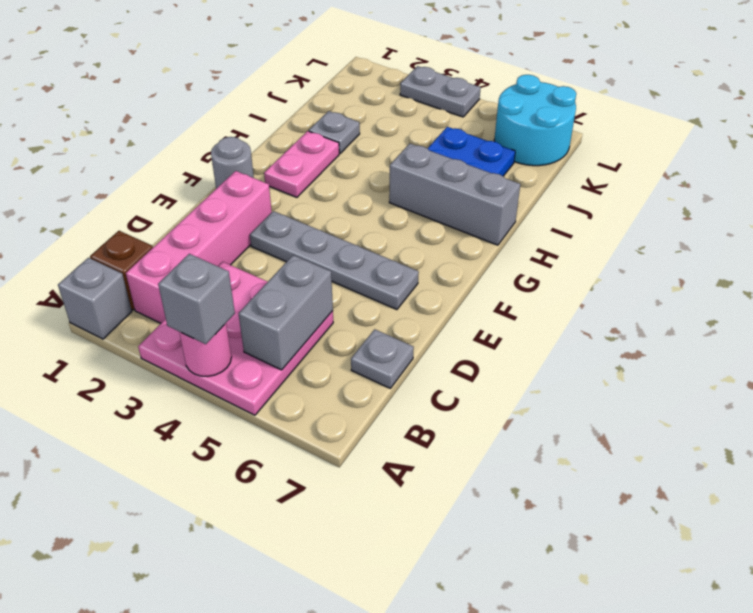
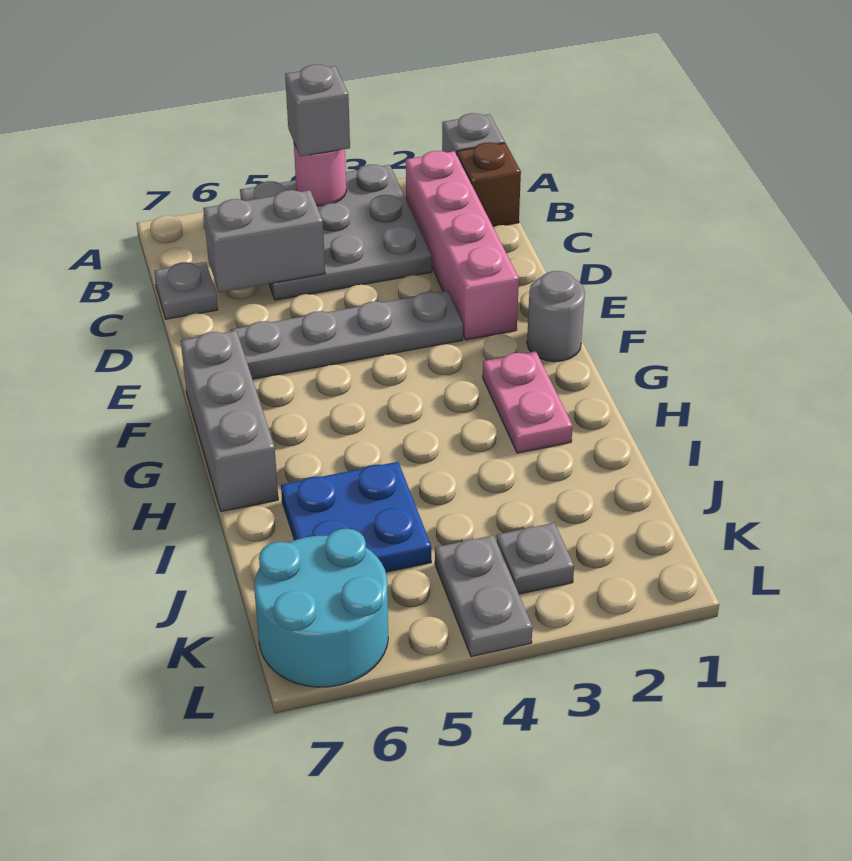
pink plate A3:C5 level 1 -> grey plate A3:C5 level 1
grey brick B5:C5 level 2 -> grey brick C5:C6 level 2
grey brick H5:H7 level 1 -> grey brick F7:H7 level 1
grey plate I2 level 1 -> grey plate K3 level 1
grey plate L3:L4 level 1 -> grey plate K4:L4 level 1

